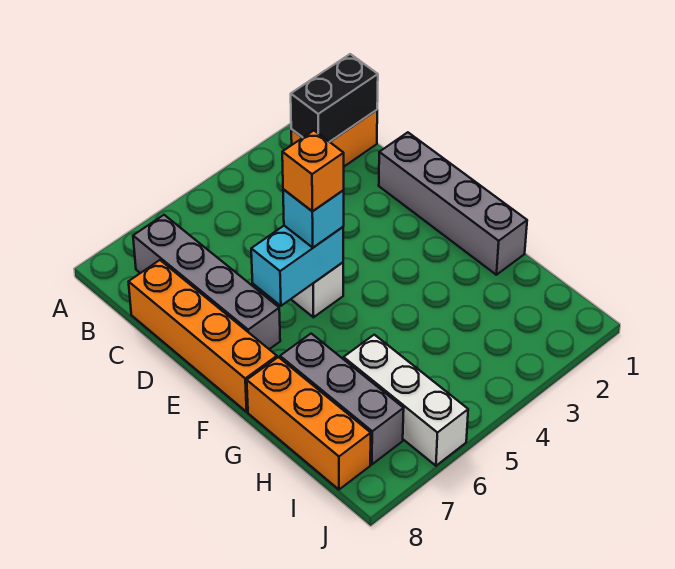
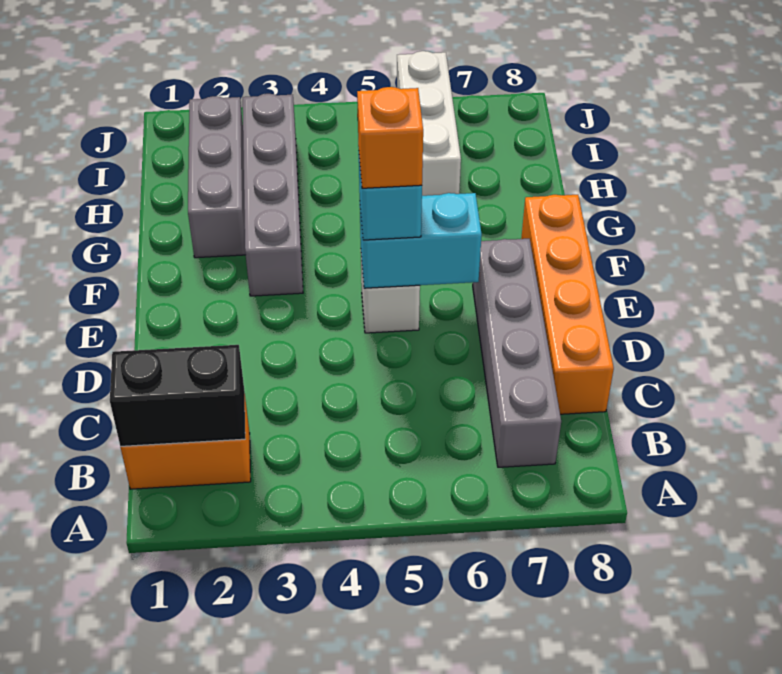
grey brick D1:G1 level 1 -> grey brick F3:I3 level 1
grey brick G7:I7 level 1 -> grey brick G2:I2 level 1
orange brick G8:I8 level 1 -> none

